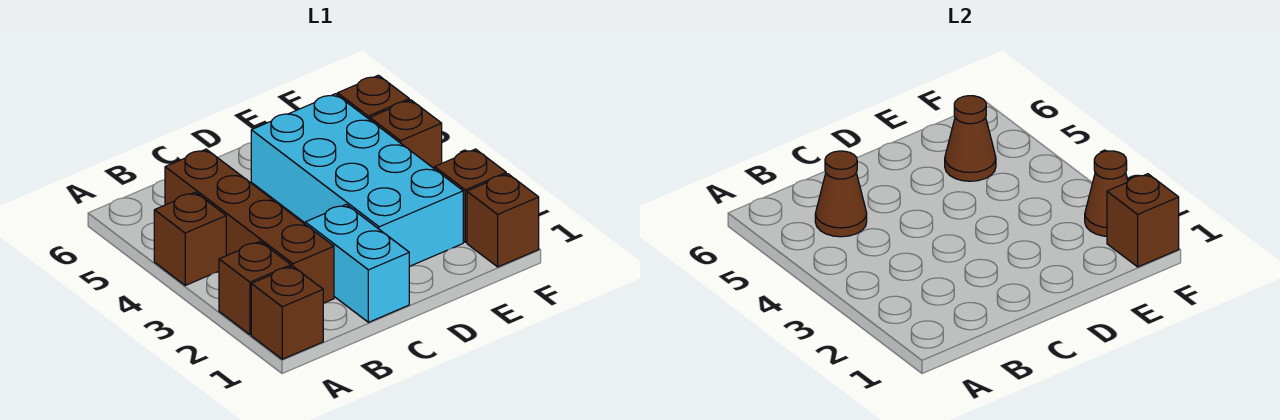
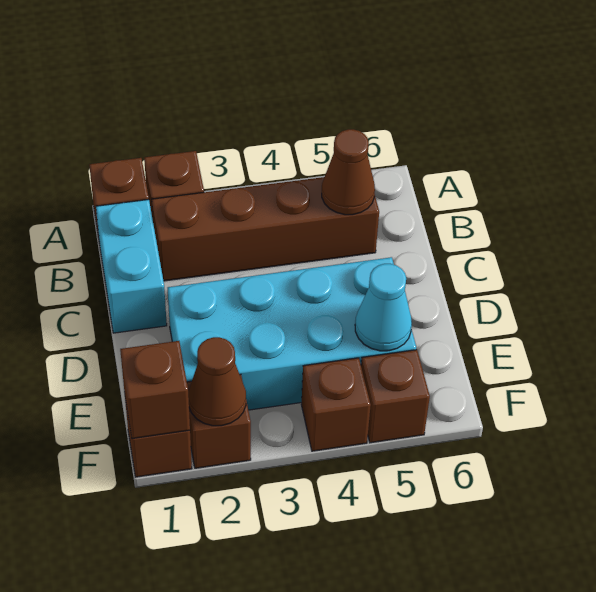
brown brick A4 level 1 -> none
cyan brick C1:C2 level 1 -> cyan brick B1:C1 level 1
brown cone E5 level 2 -> cyan cone E5 level 2

